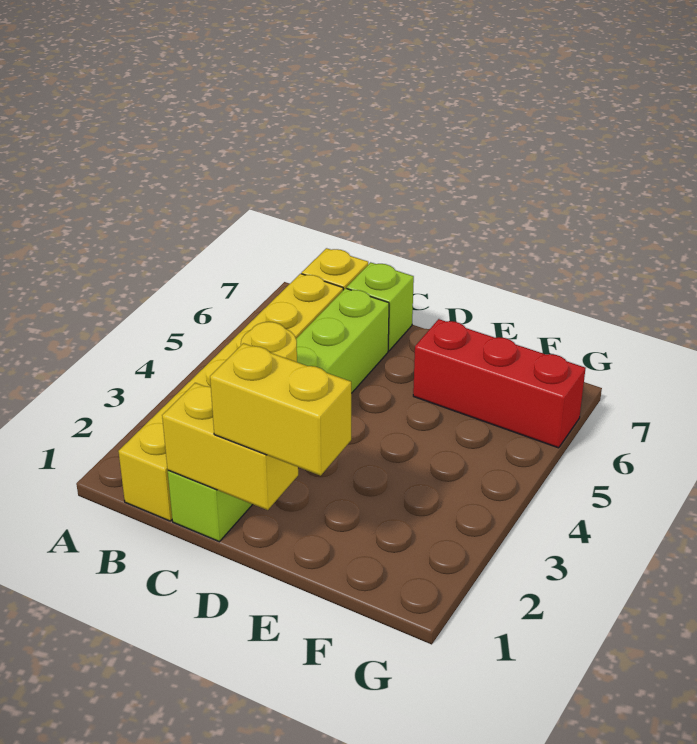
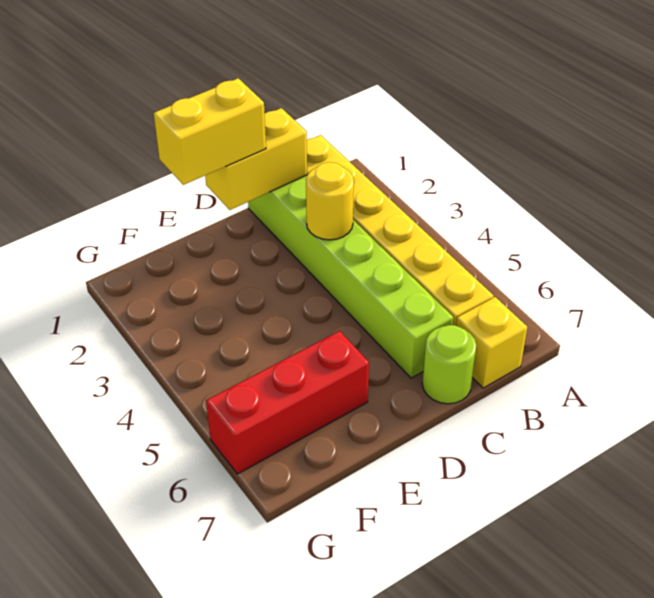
lime brick C7 level 1 -> lime round brick C7 level 1

